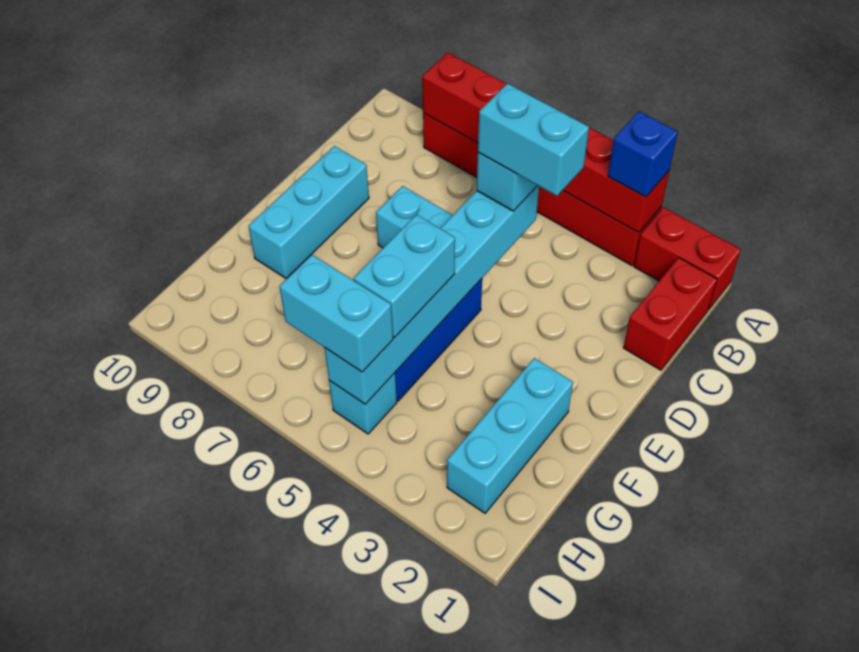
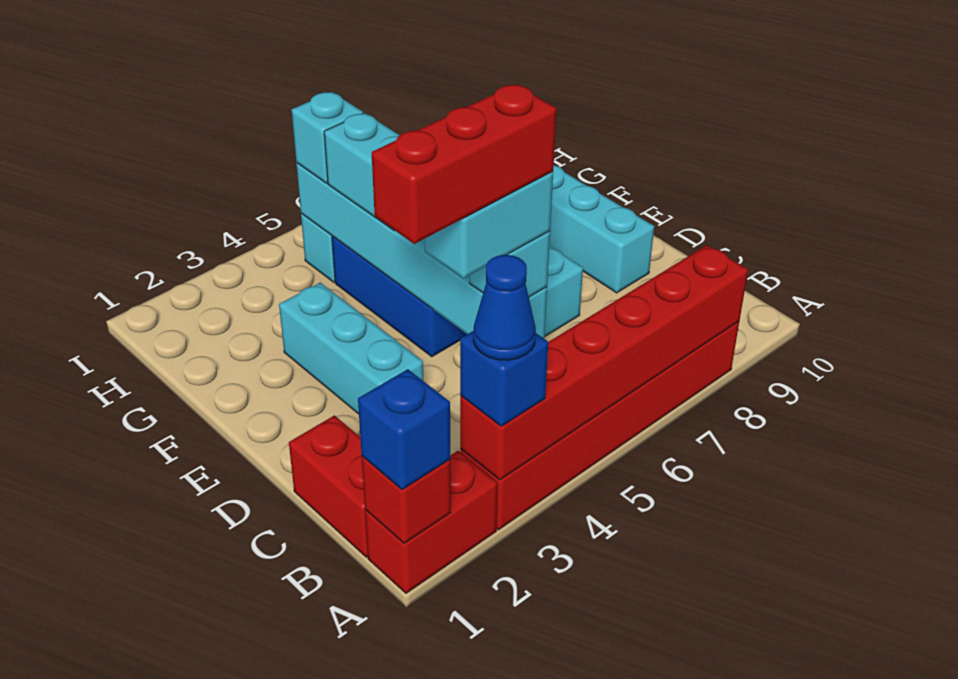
none -> red brick A1 level 2
none -> blue brick A1 level 3
none -> blue cone A3 level 4
none -> red brick C3:C5 level 5
cyan brick F2:H2 level 1 -> cyan brick D3:F3 level 1
cyan brick H5:H6 level 3 -> cyan brick H5 level 3

